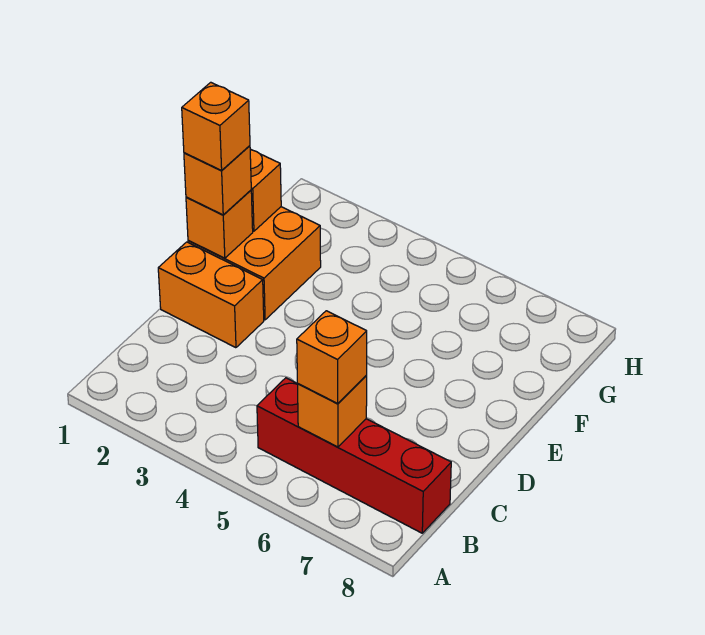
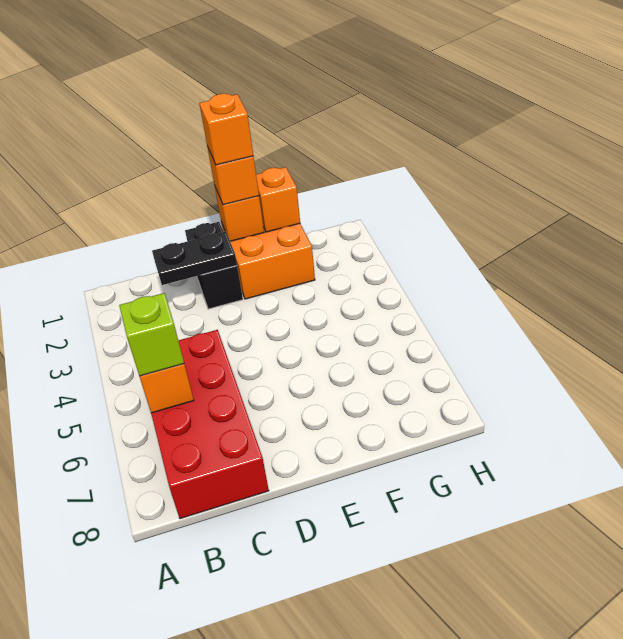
red brick B5:B8 level 1 -> red brick B5:C8 level 1
orange brick B6 level 3 -> lime brick B6 level 3
none -> black plate C2:D2 level 2
orange brick D1:D2 level 1 -> black brick D1:D2 level 1

